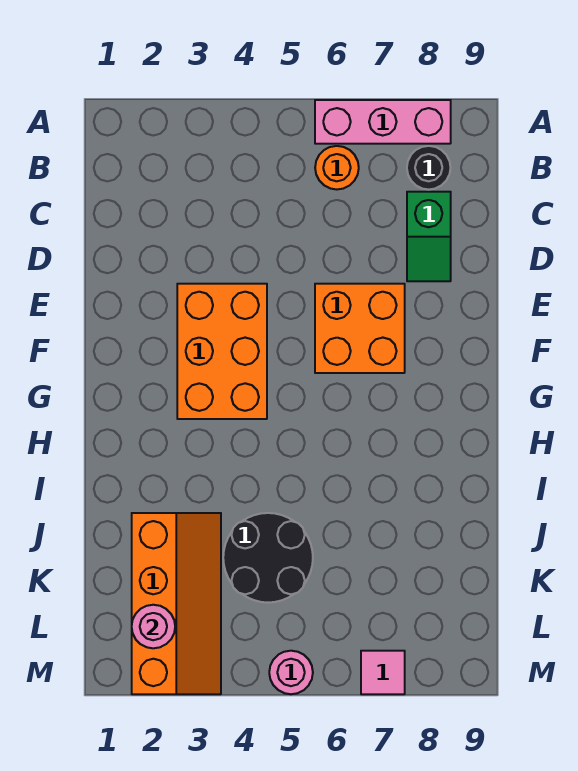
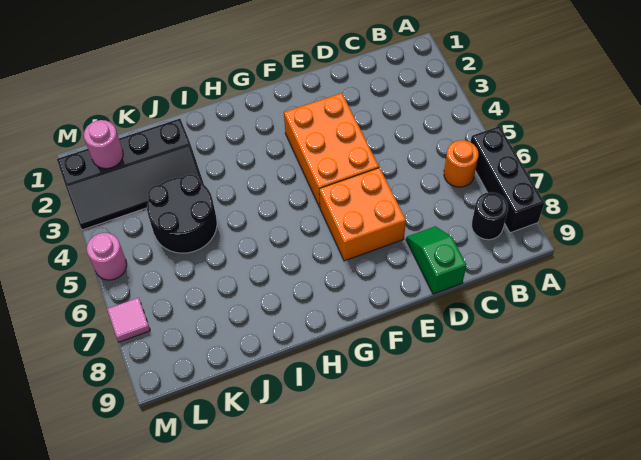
pink brick A6:A8 level 1 -> black brick A6:A8 level 1
green slope C8:D8 level 1 top C -> green slope D8:D9 level 1 top 9
orange brick E3:G4 level 1 -> orange brick E3:F5 level 1
orange slope J2:M3 level 1 top 2 -> black slope J2:M3 level 1 top 2

